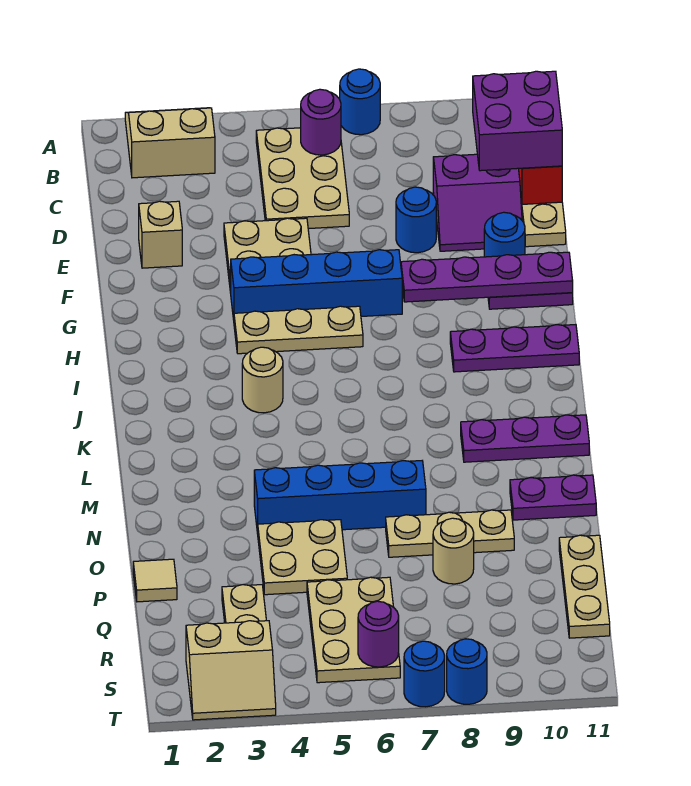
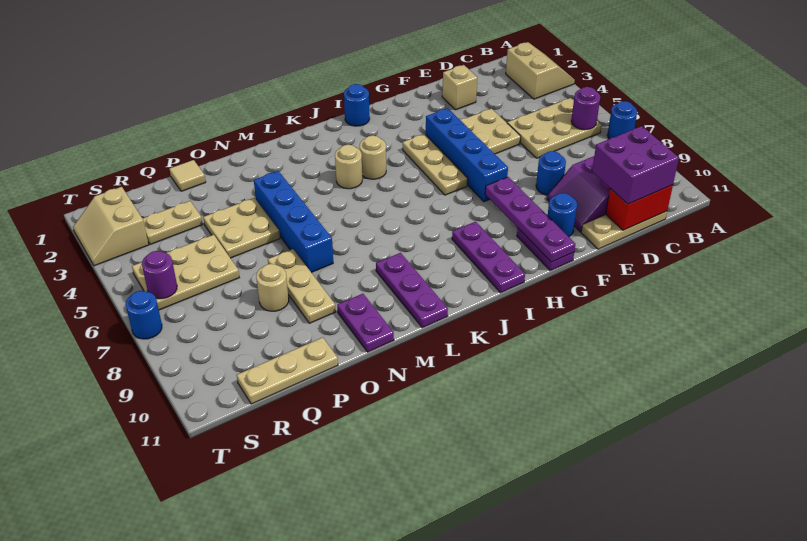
none -> tan round brick K4 level 1
blue round brick T8 level 1 -> blue round brick I1 level 1

